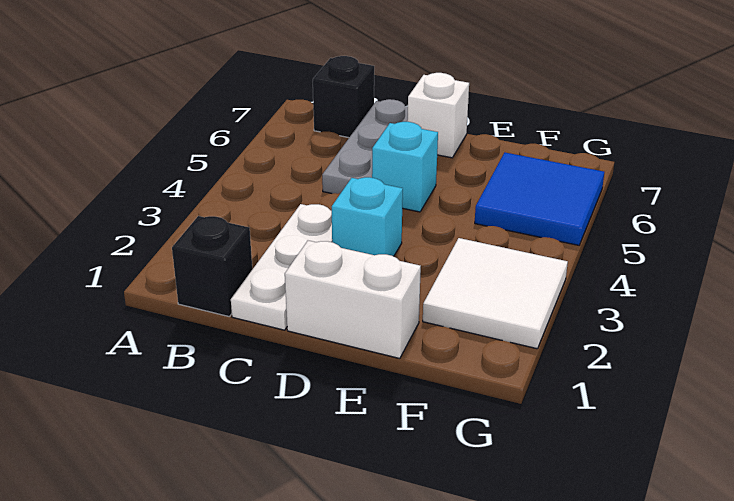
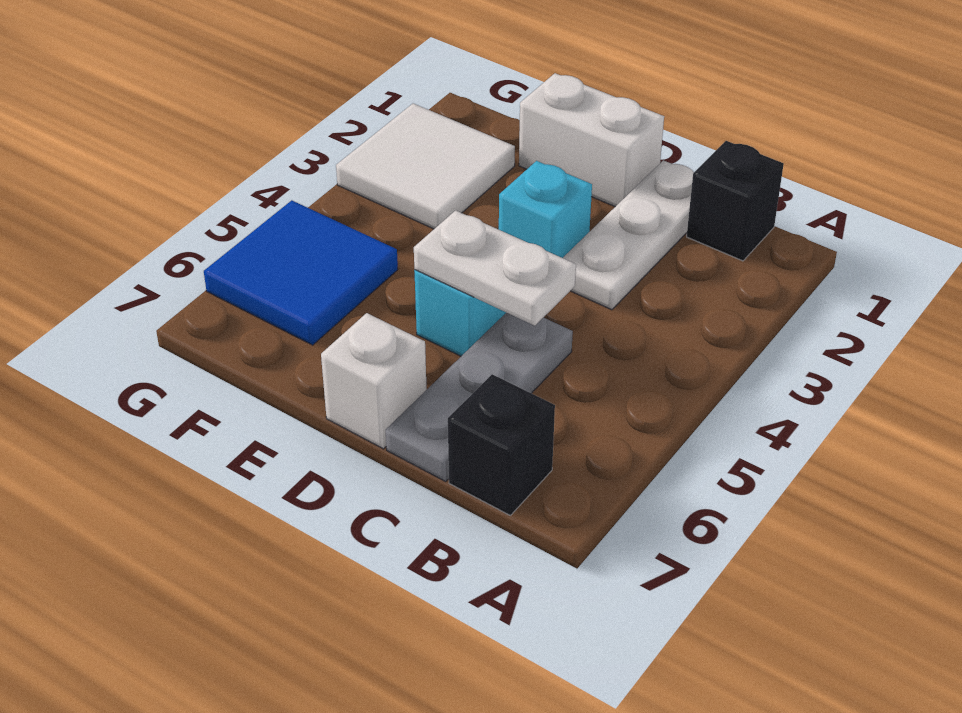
none -> white plate C5:D5 level 2

